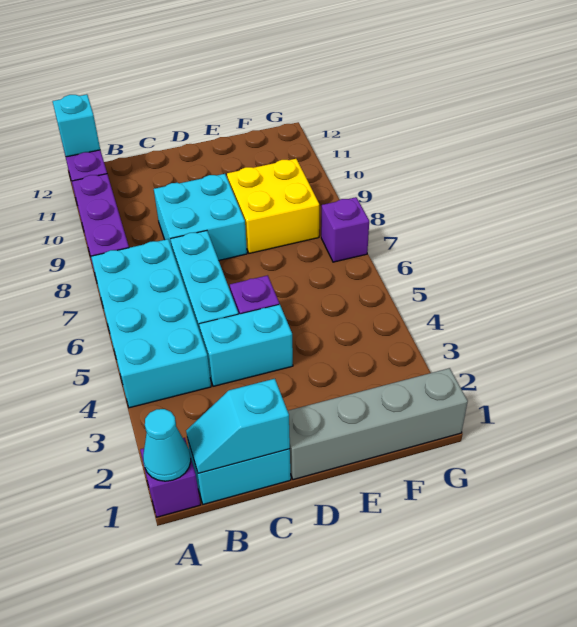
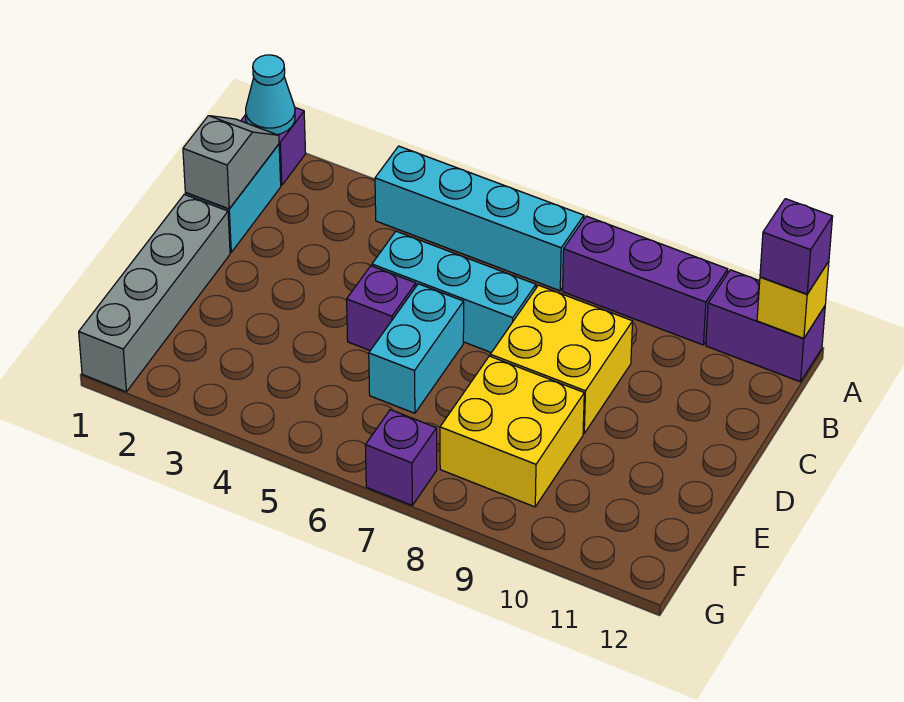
cyan brick A4:B7 level 1 -> cyan brick A4:A7 level 1
cyan brick A12 level 2 -> yellow brick A12 level 2
none -> purple brick A12 level 3
cyan slope B1:C1 level 2 top C -> grey slope B1:C1 level 2 top C
cyan brick C4:D4 level 1 -> cyan brick D6:E6 level 1
cyan brick C8:D9 level 1 -> yellow brick C8:D9 level 1

